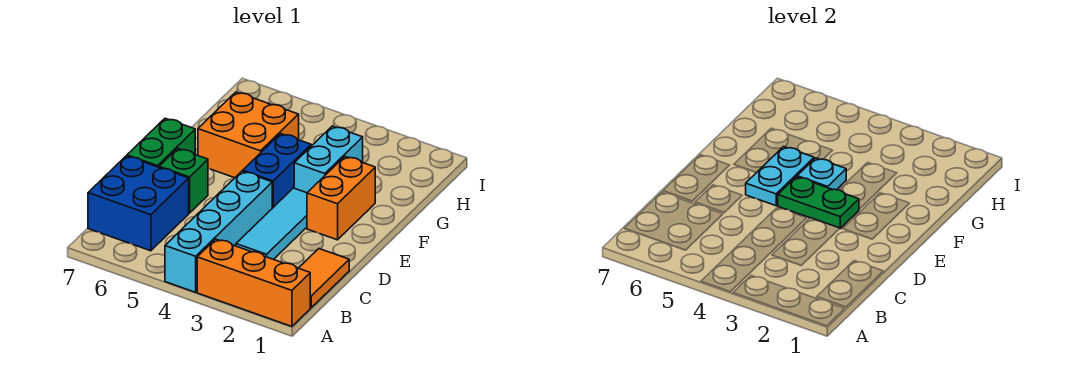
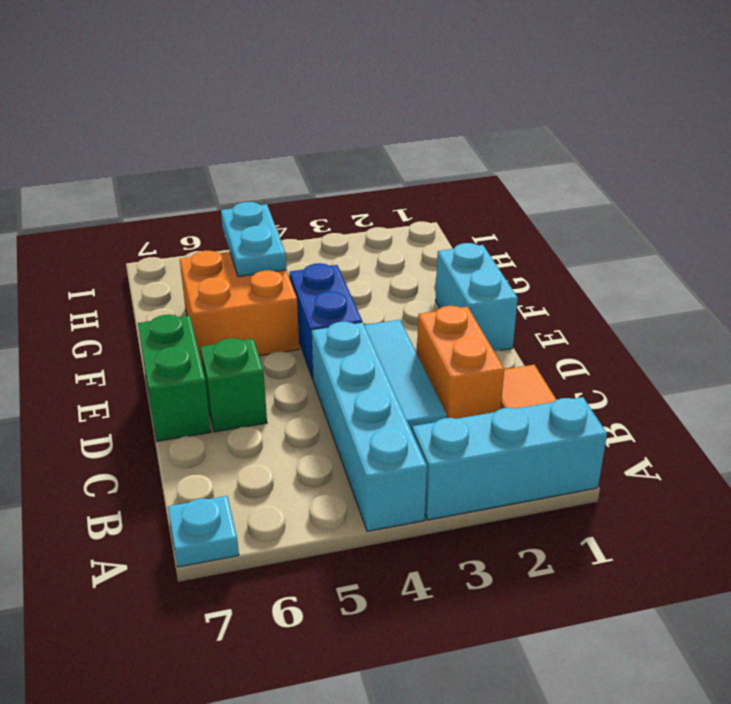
orange brick A1:A3 level 1 -> cyan brick A1:A3 level 1
blue brick B6:C7 level 1 -> none
orange brick E2:F2 level 1 -> orange brick C2:D2 level 1
green plate E3:E4 level 2 -> none
cyan plate E5:F5 level 2 -> cyan plate G5:H5 level 2
cyan brick F3:G3 level 1 -> cyan brick E1:F1 level 1
cyan plate F4 level 2 -> cyan plate A7 level 1

